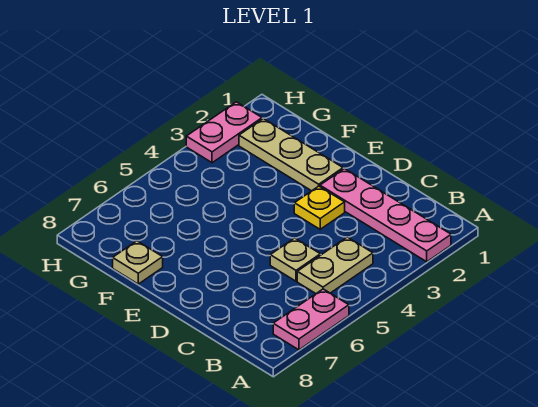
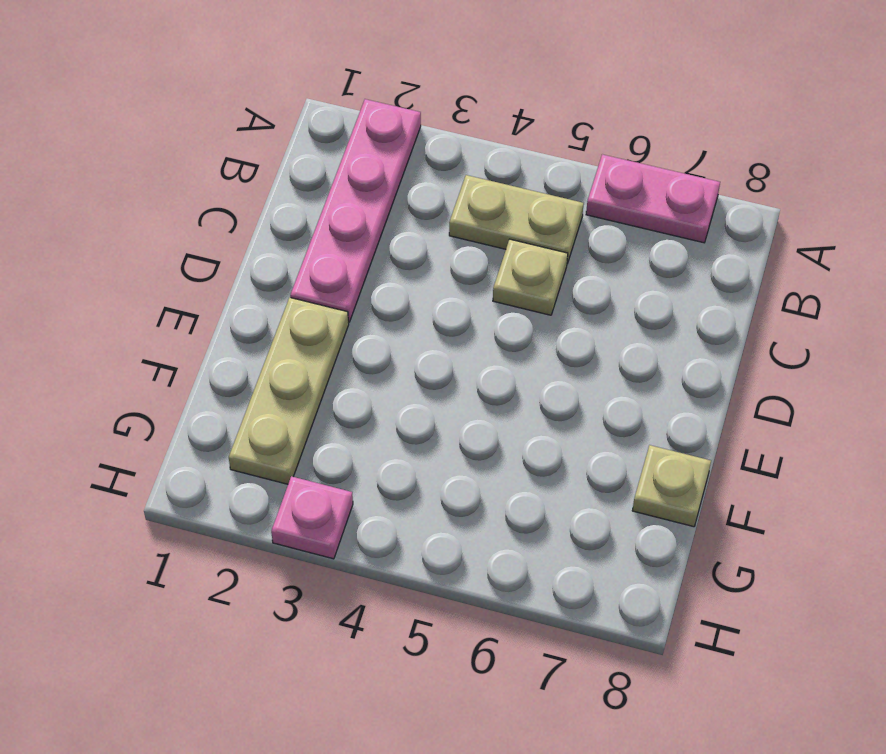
yellow plate D3 level 1 -> none
pink plate H2:H3 level 1 -> pink plate H3 level 1

